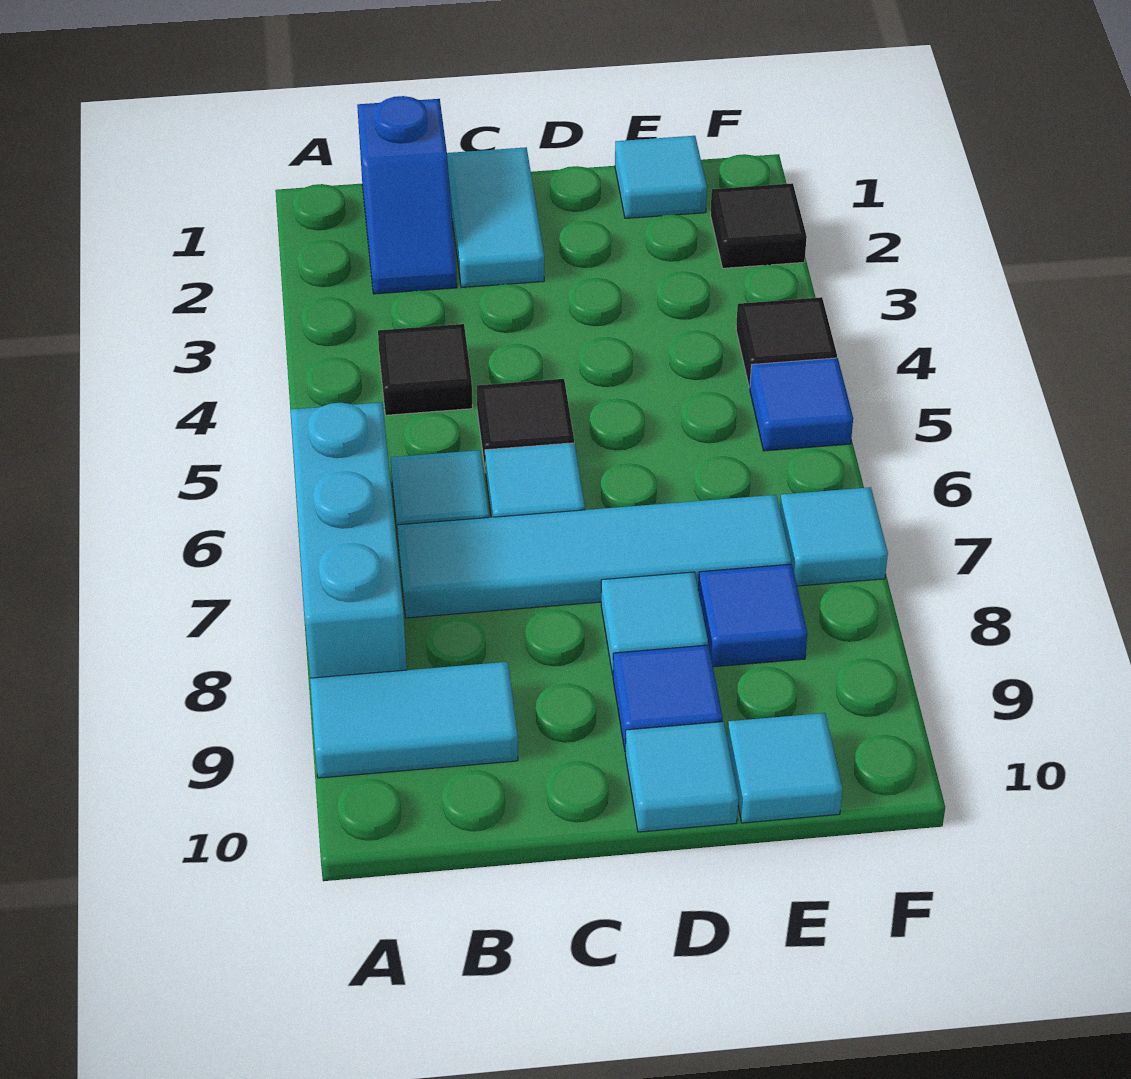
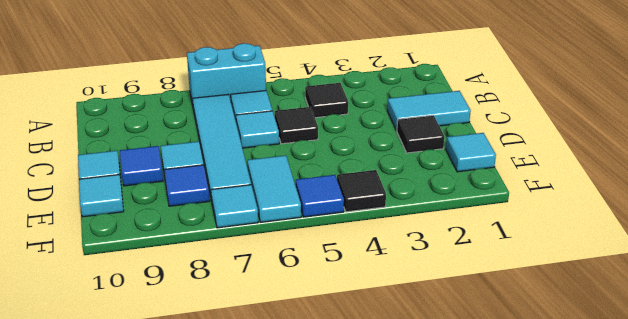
cyan brick A6:A8 level 1 -> cyan brick A6:A7 level 1
cyan tile A9:B9 level 1 -> cyan tile E6:F6 level 1
blue slope B1:B2 level 1 top 1 -> none
black tile F2 level 1 -> black tile D2 level 1

